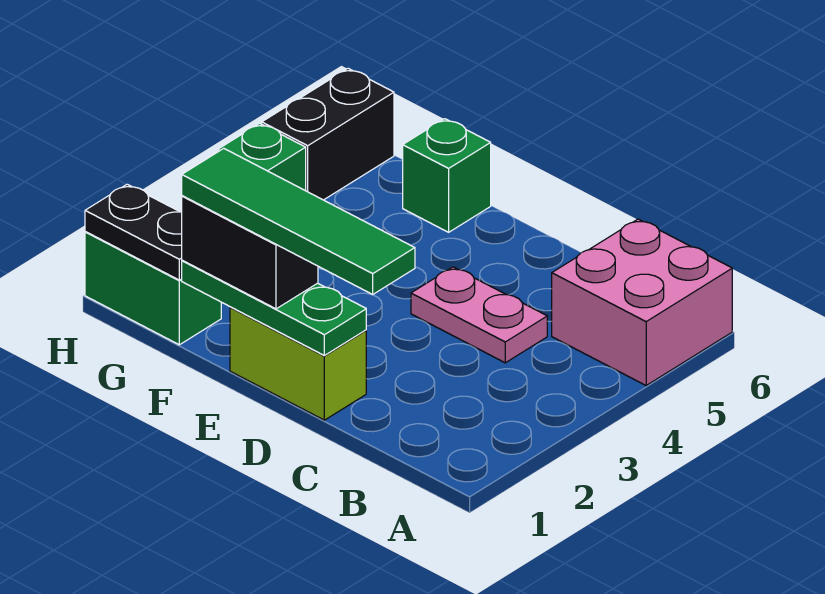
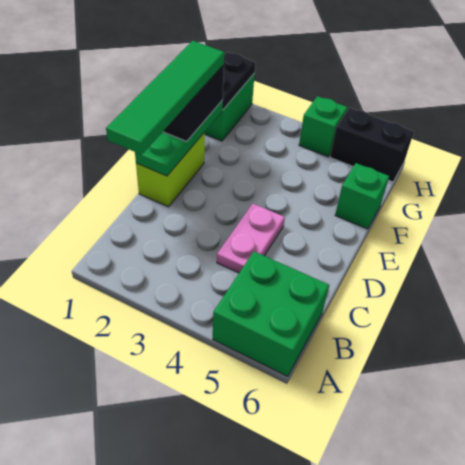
pink brick A5:B6 level 1 -> green brick A5:B6 level 1

